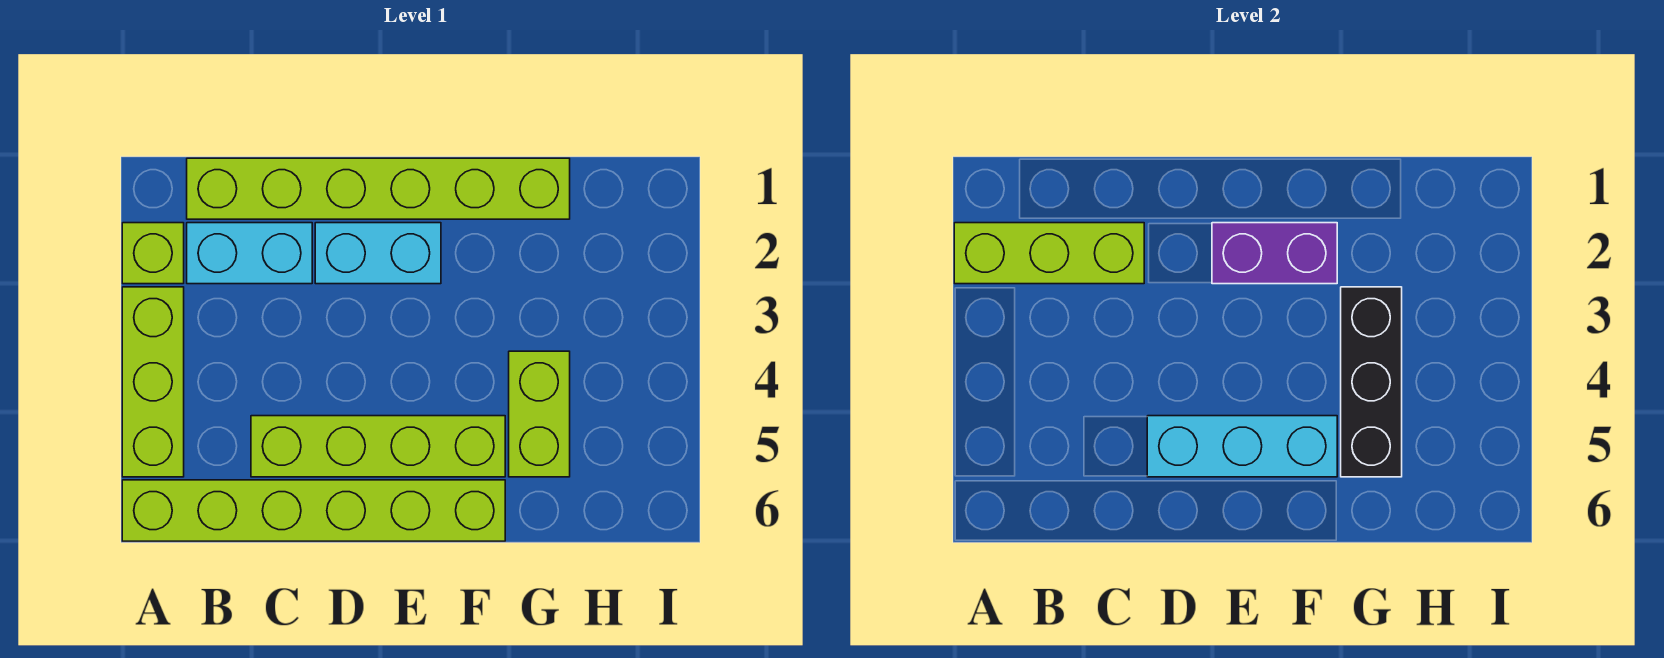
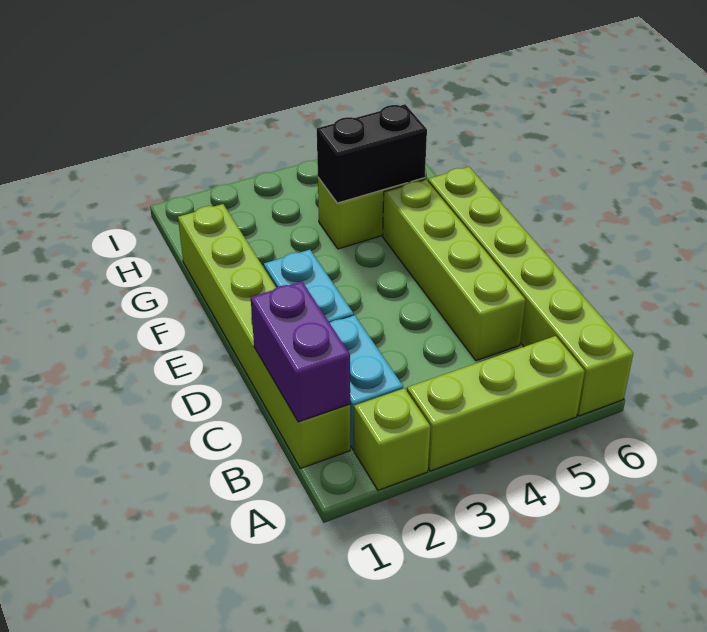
lime brick A2:C2 level 2 -> none
cyan brick D5:F5 level 2 -> none
purple brick E2:F2 level 2 -> purple brick B1:C1 level 2
black brick G3:G5 level 2 -> black brick G4:G5 level 2

